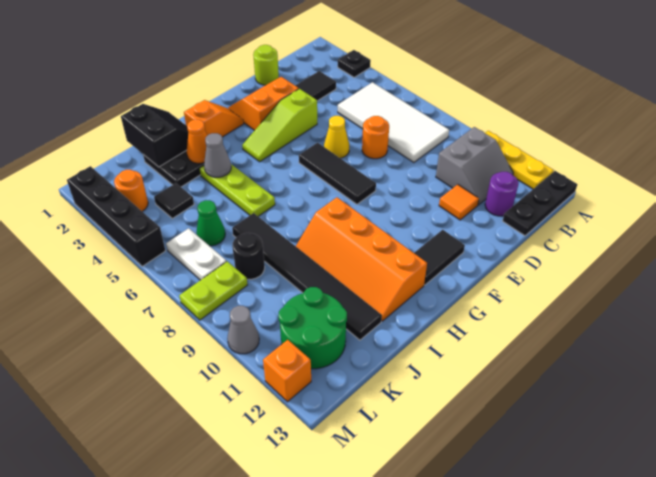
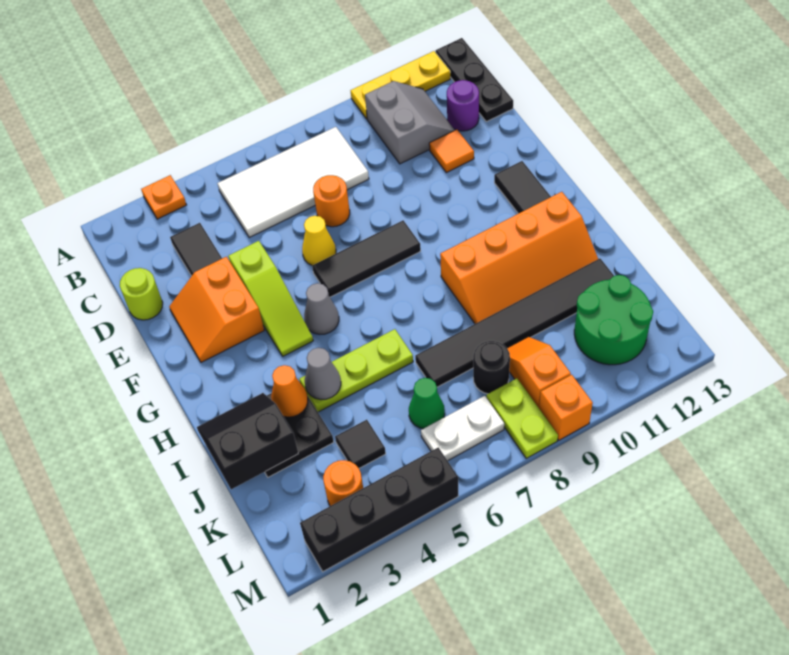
black plate A3 level 1 -> orange plate A3 level 1
orange slope G2:H2 level 1 top H -> orange slope K9:L9 level 1 top L
grey cone M10 level 1 -> grey cone G5 level 1
orange brick M12 level 1 -> orange brick M9 level 1

